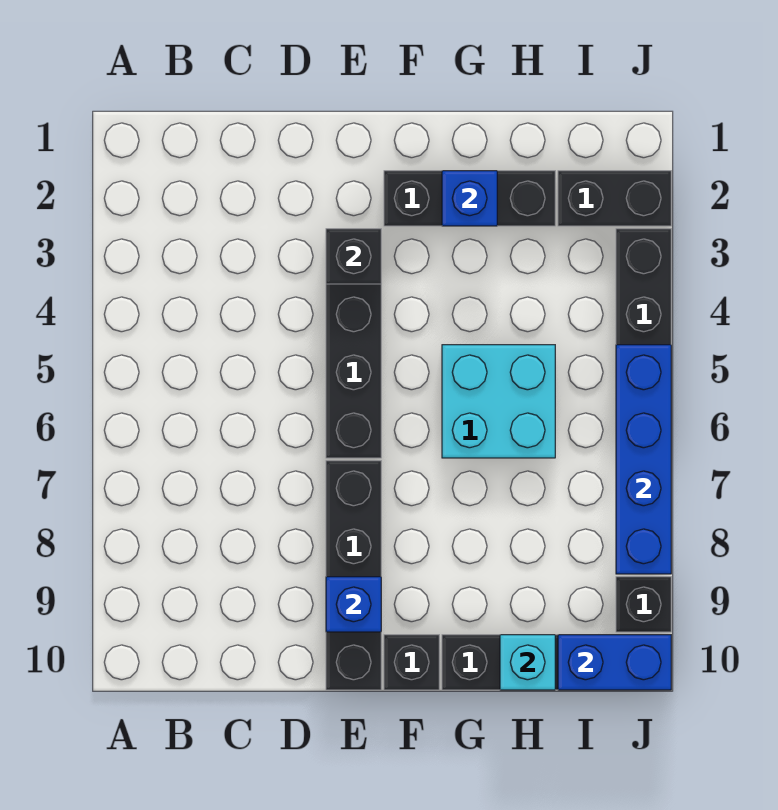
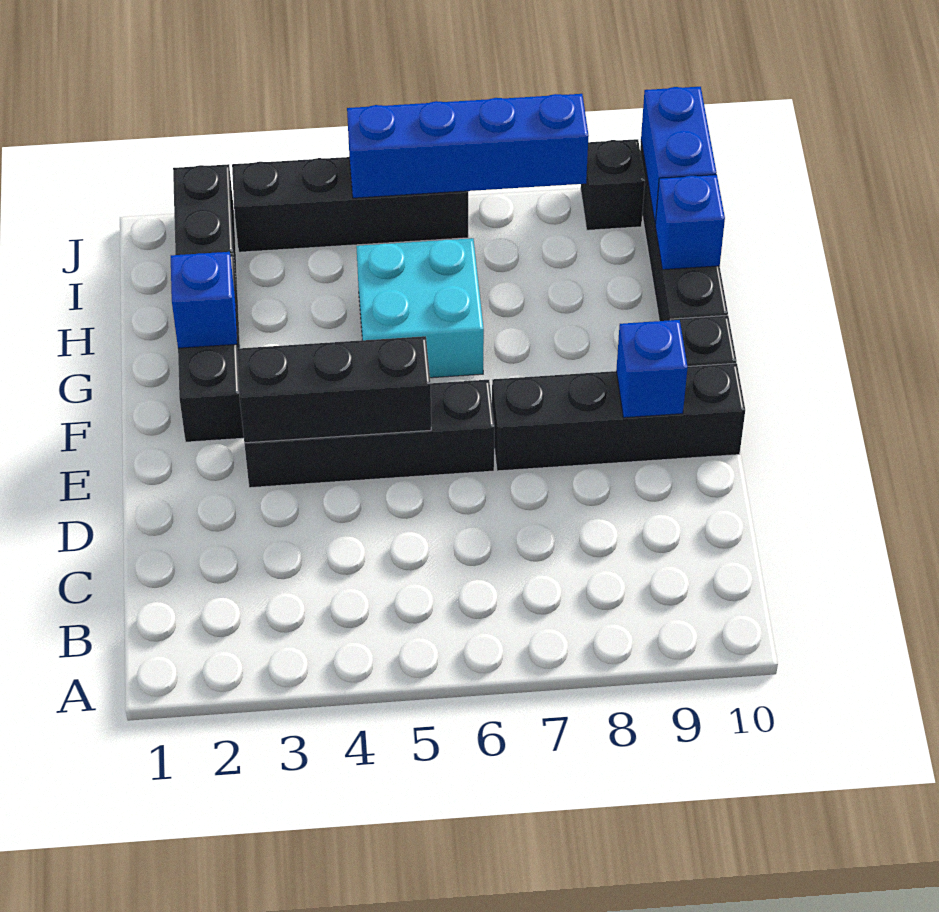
black brick E3 level 2 -> black brick E3:E5 level 2
cyan brick H10 level 2 -> blue brick H10 level 2

